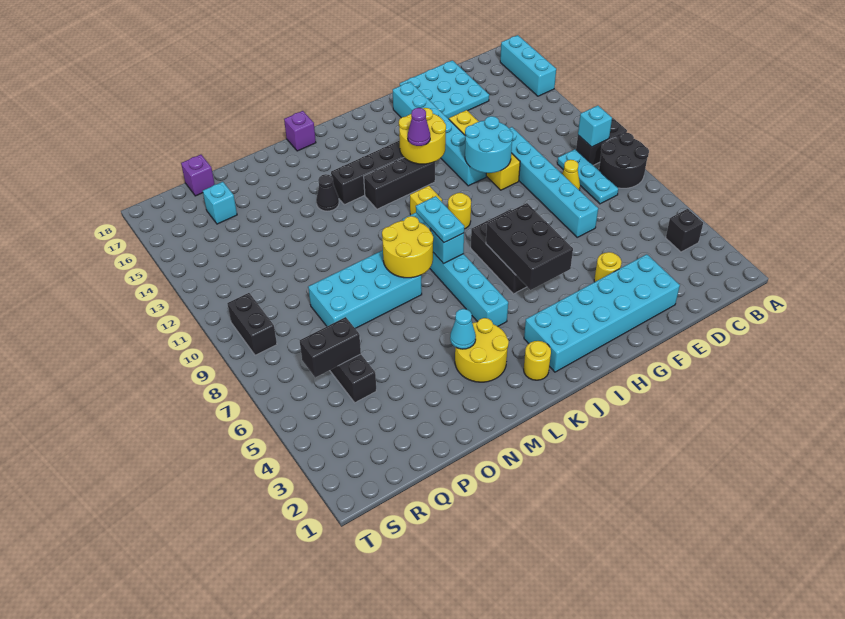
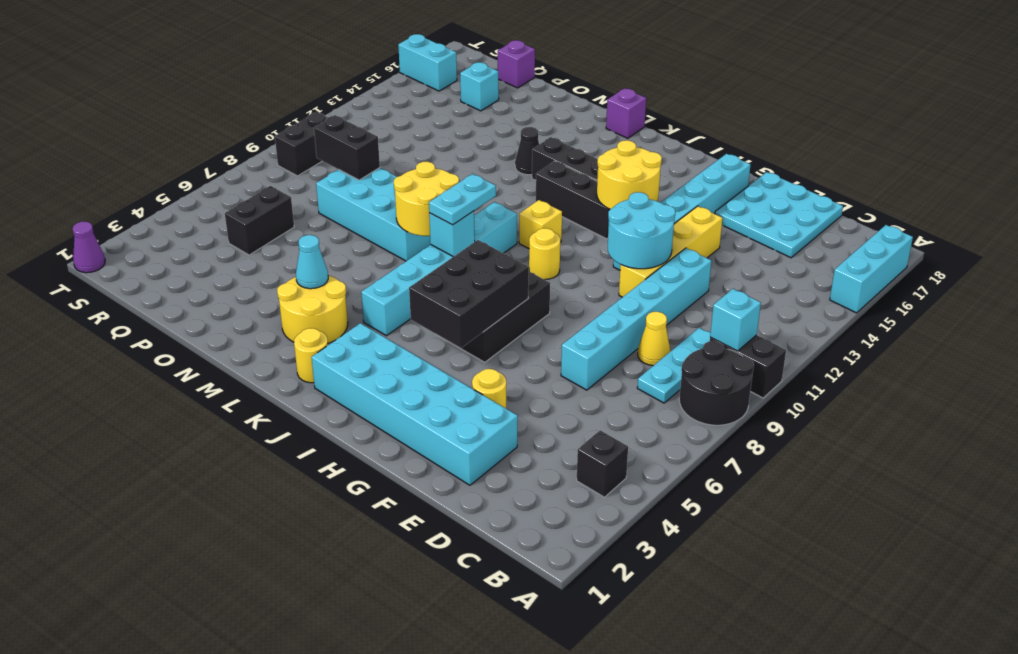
purple cone I13 level 3 -> purple cone T1 level 1
black brick Q6:R6 level 2 -> black brick P9:Q9 level 2
none -> cyan brick S16:T16 level 1

